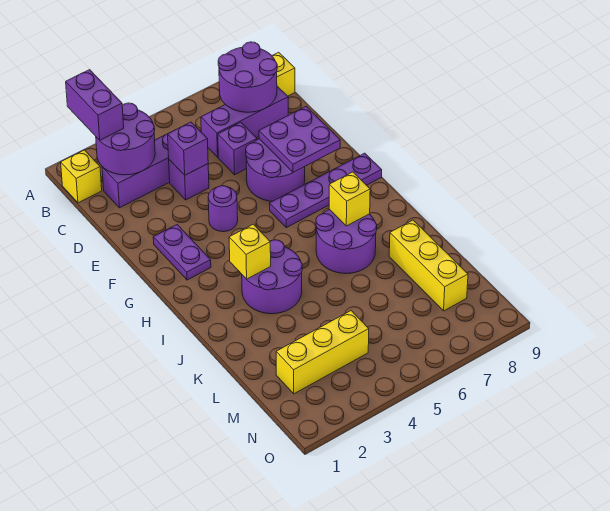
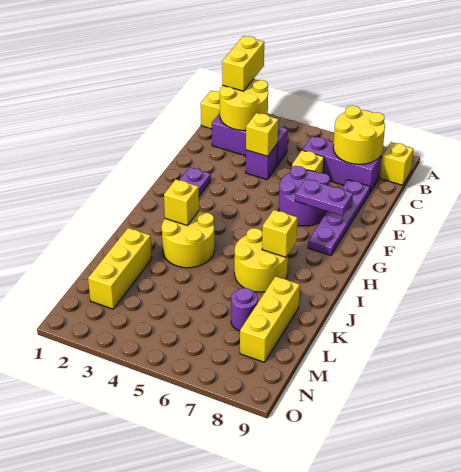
purple brick A2:B2 level 3 -> yellow brick A2:B2 level 3
purple round brick B2:C3 level 2 -> yellow round brick B2:C3 level 2
purple round brick B7:C8 level 2 -> yellow round brick B7:C8 level 2
purple brick D4 level 2 -> yellow brick D4 level 2
purple brick D6 level 1 -> yellow brick D6 level 1
purple plate E7:F8 level 2 -> purple plate F7:F8 level 2
purple round brick F4 level 1 -> purple round brick L7 level 1
purple plate G6:G9 level 1 -> purple plate D8:G8 level 1
purple round brick I3:J4 level 1 -> yellow round brick I3:J4 level 1
purple round brick I6:J7 level 1 -> yellow round brick I6:J7 level 1
yellow brick M2:M4 level 1 -> yellow brick K2:M2 level 1

